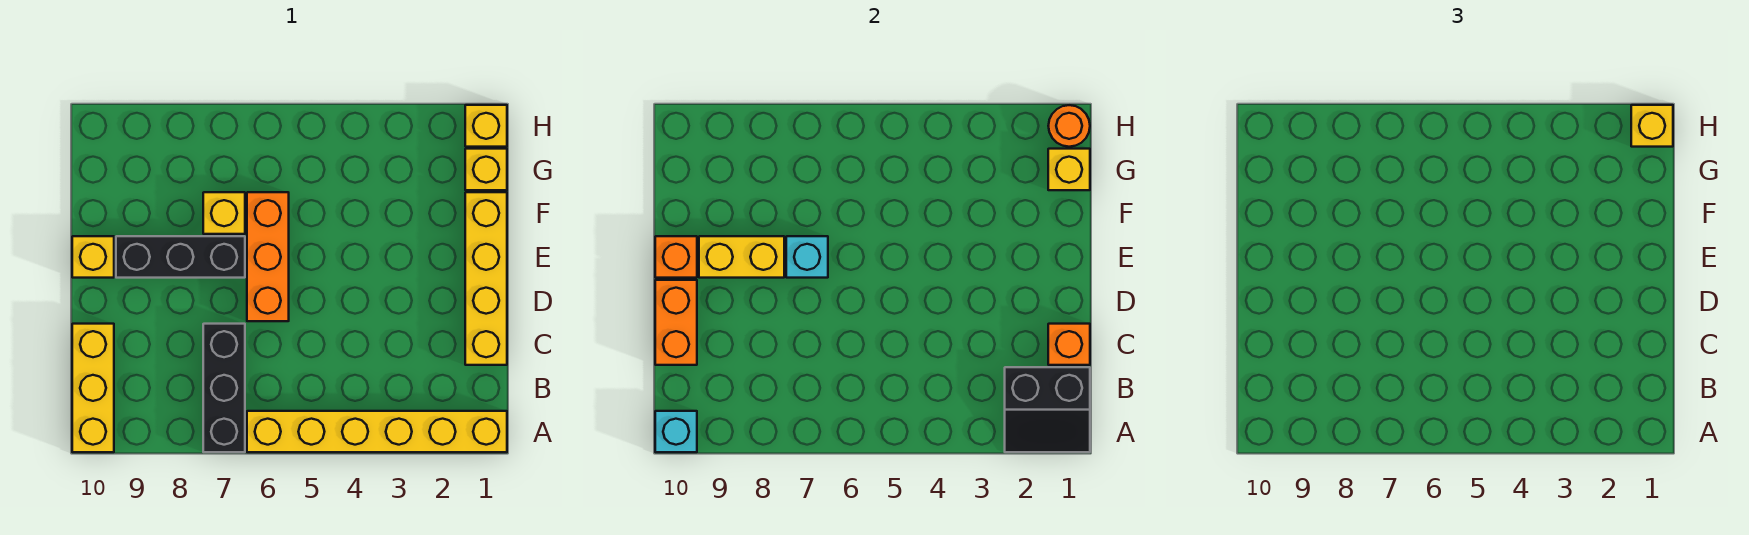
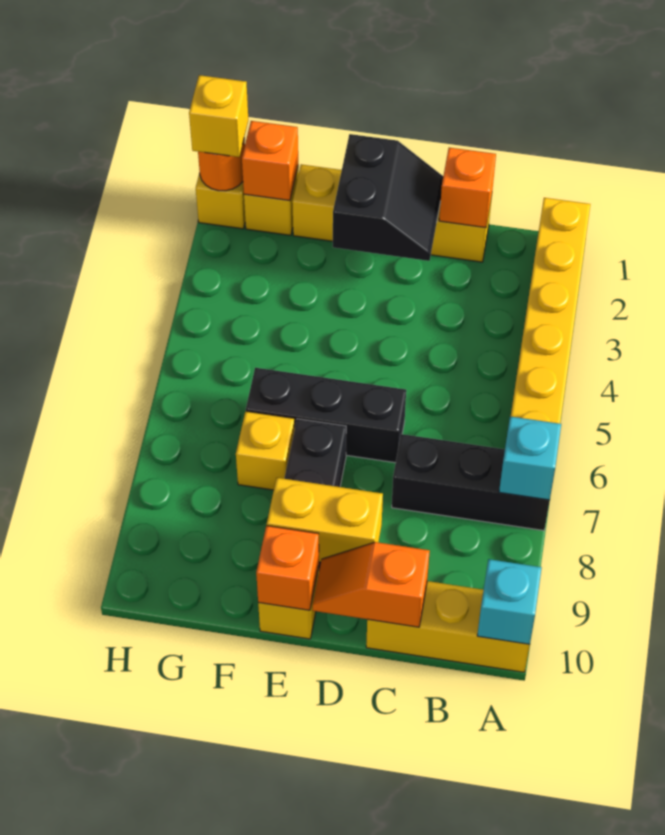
black slope A1:B2 level 2 top B -> black slope D1:E2 level 2 top E
orange brick C10:D10 level 2 -> orange slope C10:D10 level 2 top C
orange brick D6:F6 level 1 -> black brick D6:F6 level 1
cyan brick E7 level 2 -> cyan brick A7 level 2
yellow brick E8:E9 level 2 -> yellow brick D9:E9 level 2
yellow brick G1 level 2 -> orange brick G1 level 2

